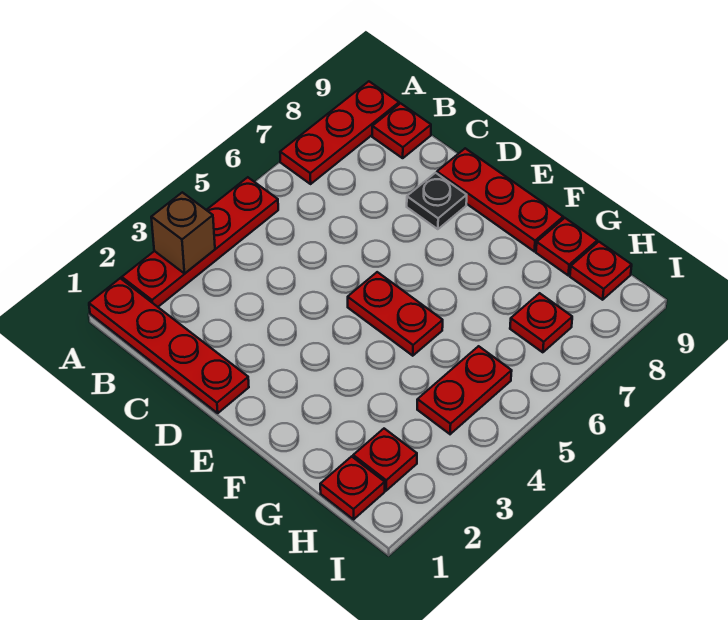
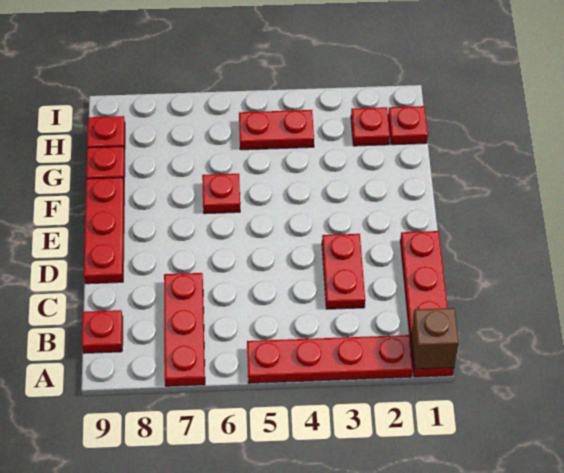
brown brick A3 level 2 -> brown brick A1 level 2
red plate A7:A9 level 1 -> red plate A7:C7 level 1
black plate D8 level 1 -> none
red plate E5:F5 level 1 -> red plate C3:D3 level 1
red plate H7 level 1 -> red plate F6 level 1

